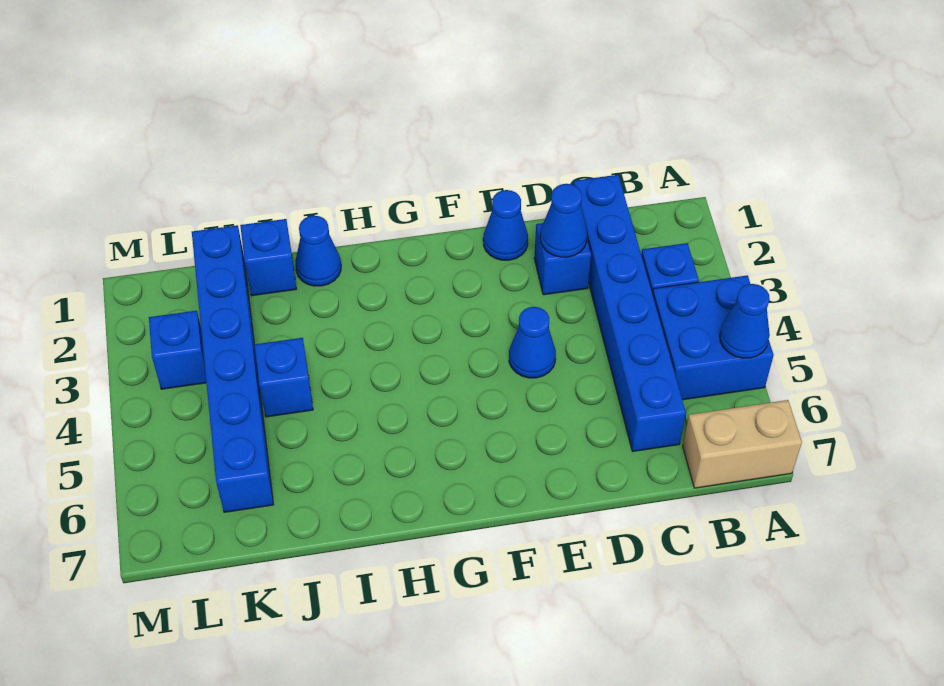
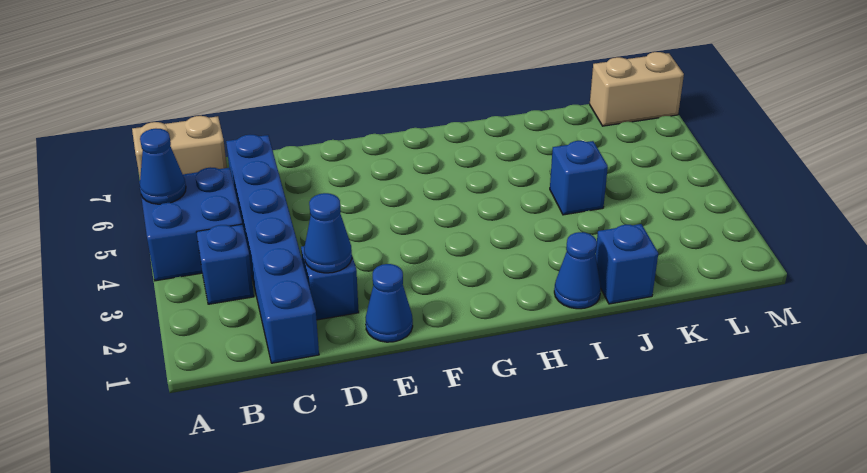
blue cone E4 level 1 -> none
blue brick K1:K6 level 1 -> none
blue brick L3 level 1 -> none
none -> tan brick L7:M7 level 1

